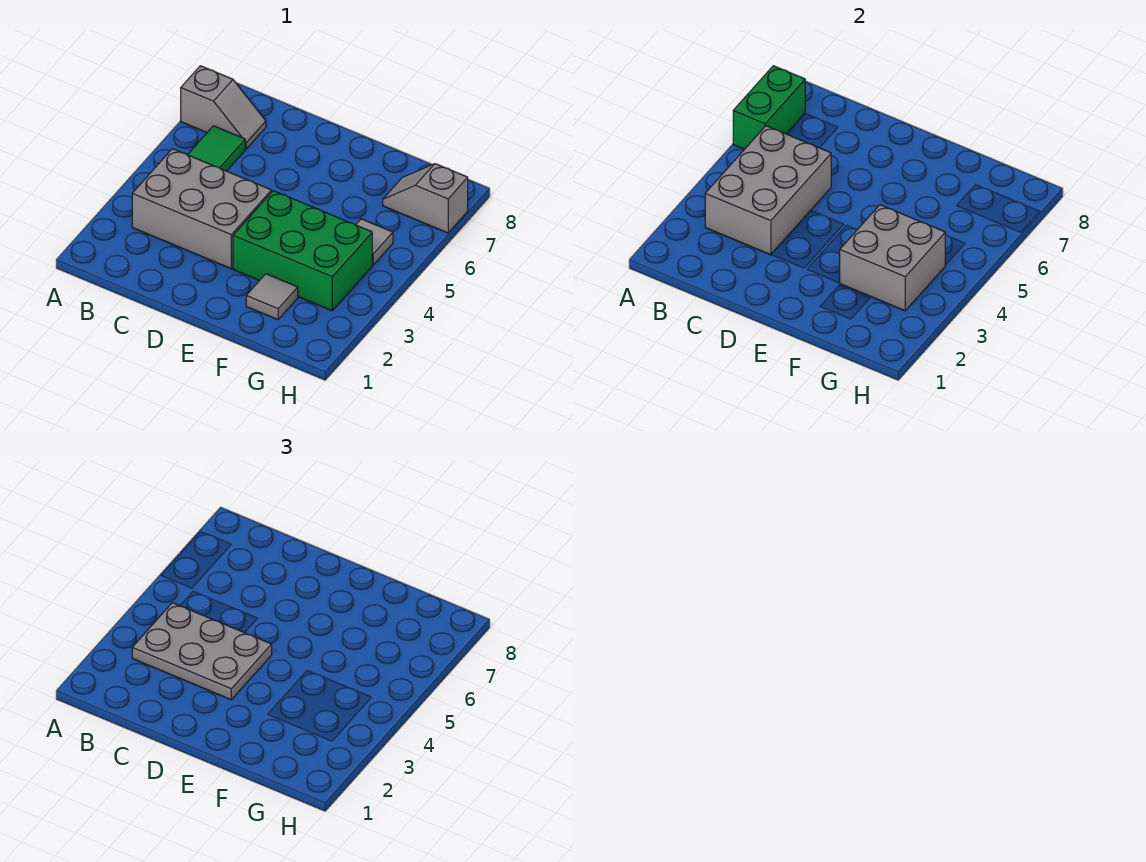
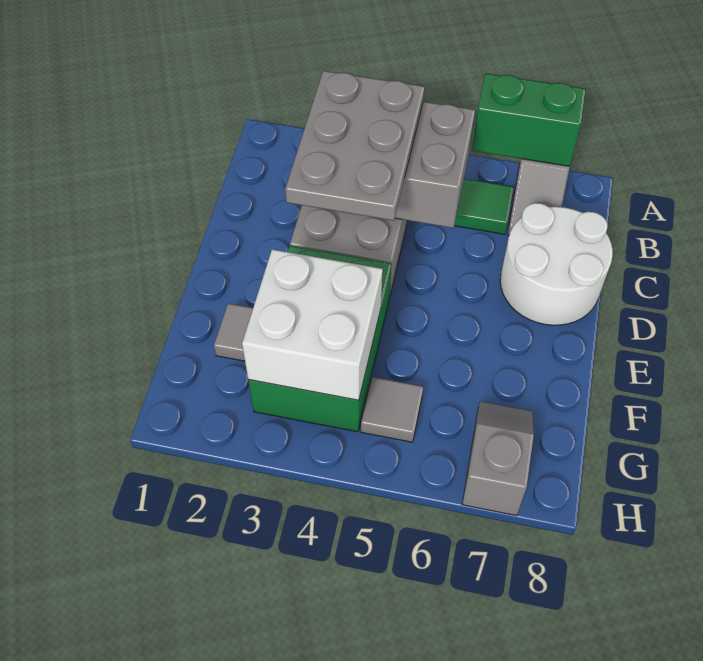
none -> white round brick C7:D8 level 1
grey brick F3:G4 level 2 -> white brick F3:G4 level 2

